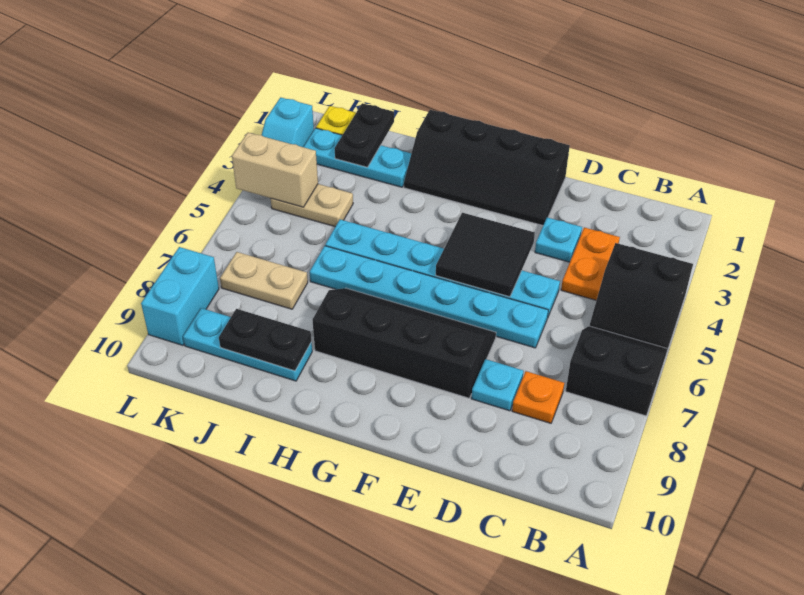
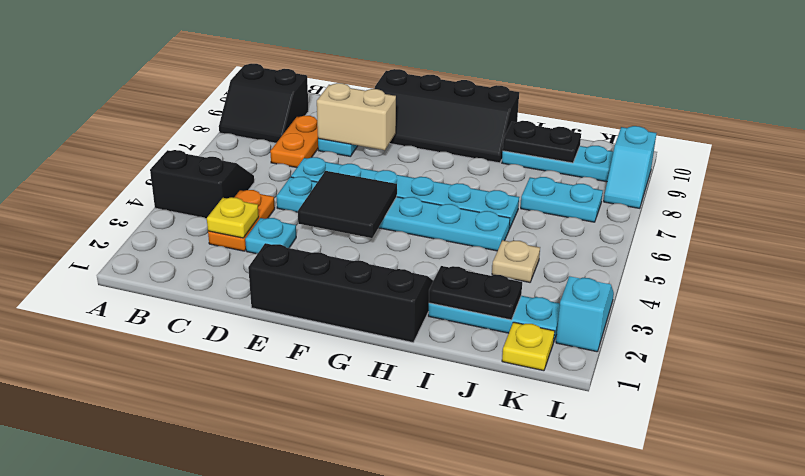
black slope A6:B7 level 1 top 7 -> black slope A8:B9 level 1 top 9
none -> yellow plate C3 level 2
orange plate C8 level 1 -> orange plate C7:C8 level 1
black slope E7:H8 level 1 top 8 -> black slope E9:H10 level 1 top 10
black plate J1:J2 level 2 -> black plate I2:J2 level 2
tan plate J4:K4 level 1 -> tan plate J4 level 1
tan plate J7:K7 level 1 -> cyan plate J7:K7 level 1
tan brick K4:L4 level 2 -> tan brick D8:E8 level 2
cyan brick L8:L9 level 1 -> cyan slope L8:L9 level 1 top 9

